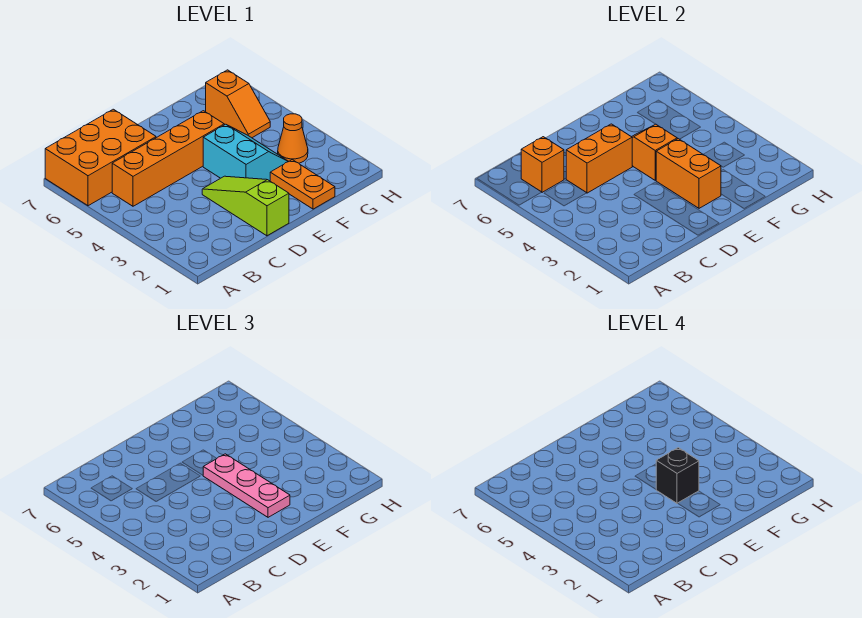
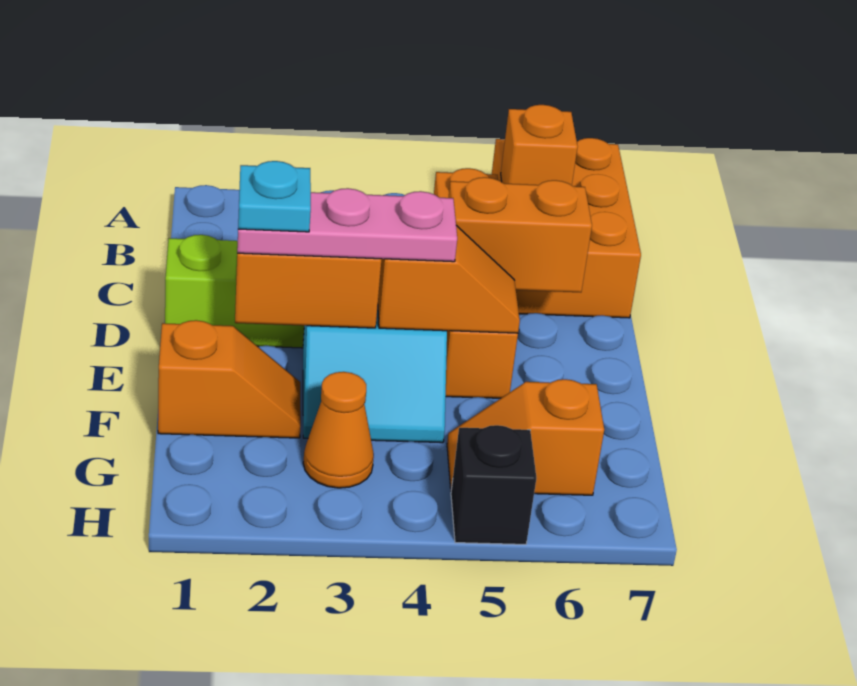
orange brick C5:D5 level 2 -> orange brick D5:D6 level 2
none -> cyan plate E2 level 4
black brick E3 level 4 -> black brick H5 level 1
orange plate F1:F2 level 1 -> orange slope F1:F2 level 1 top 1

